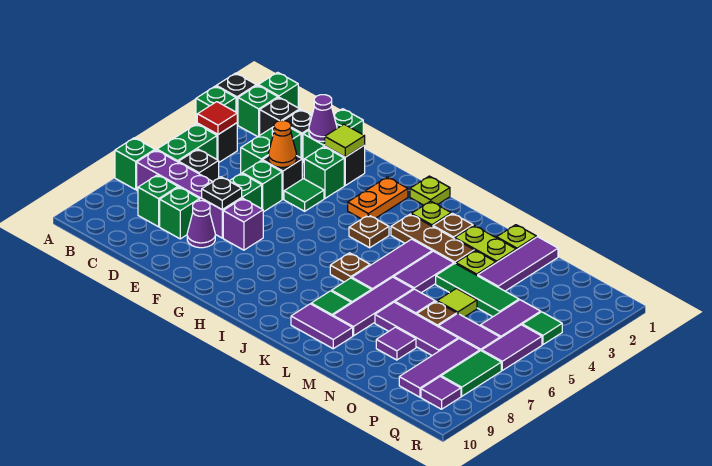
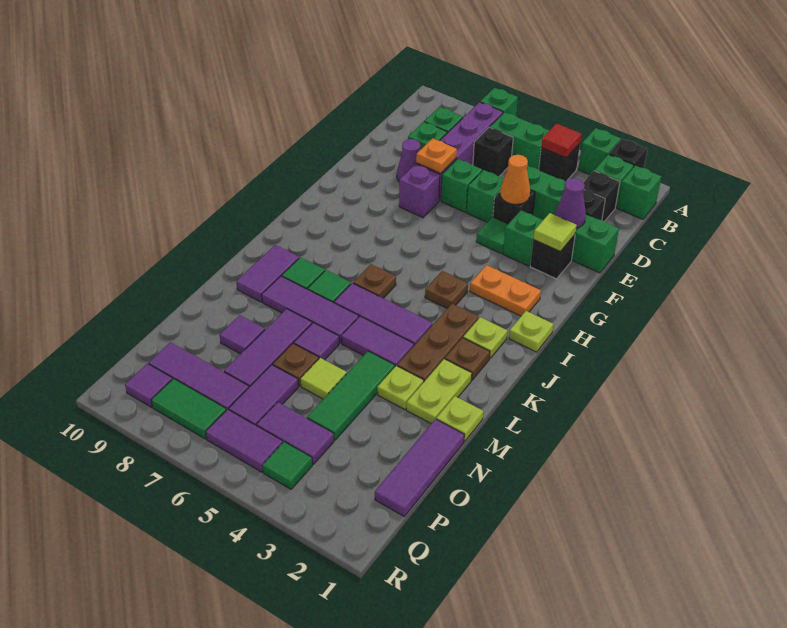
black plate E7 level 2 -> orange plate E7 level 2
purple tile N1:N3 level 1 -> purple tile N1:P1 level 1

